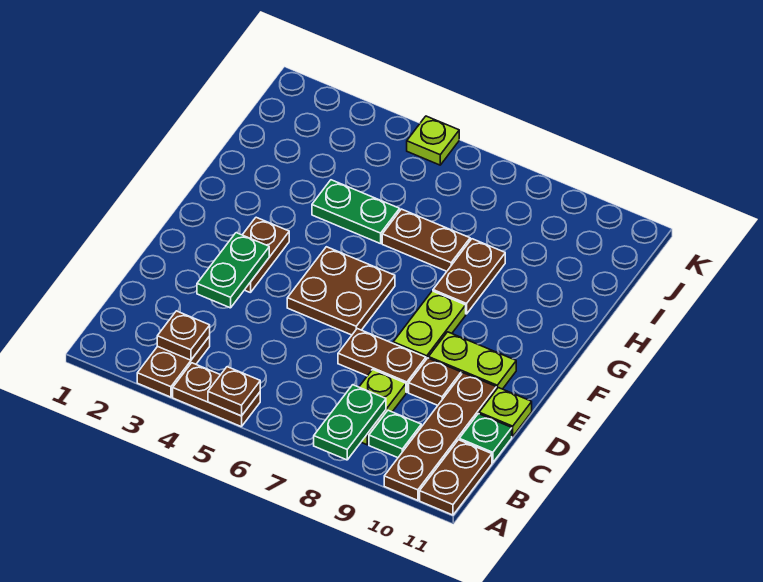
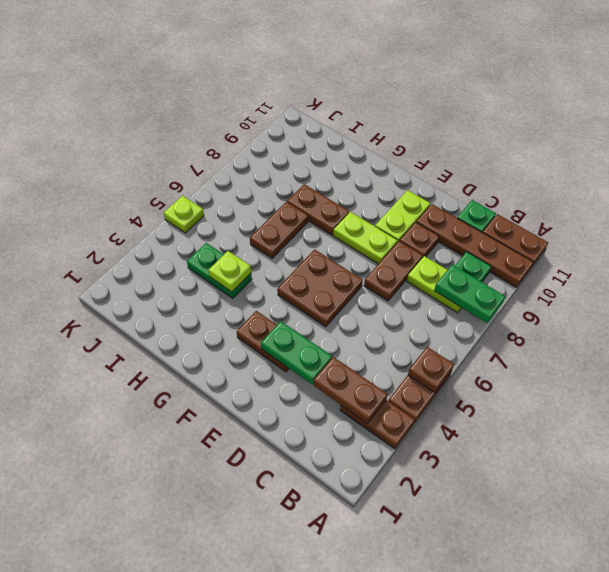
brown plate B3 level 2 -> brown plate B3:C3 level 2
lime plate D11 level 1 -> lime plate H4 level 2
green plate H4:H5 level 1 -> green plate H4:I4 level 1

